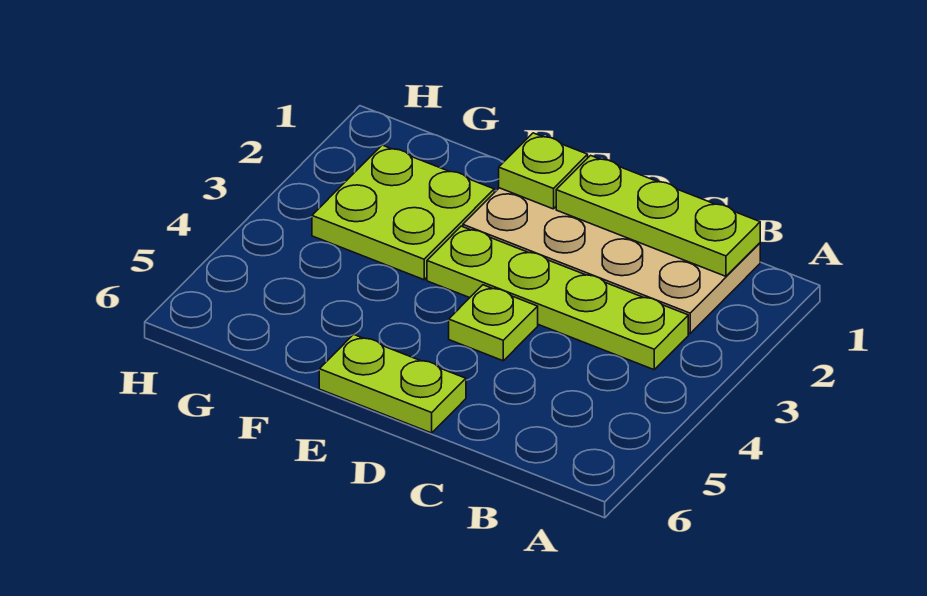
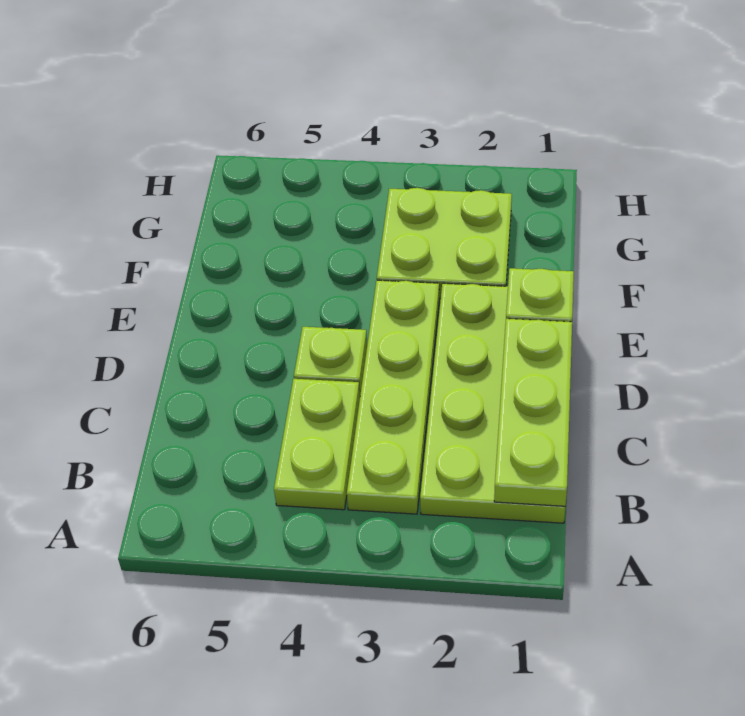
tan plate B1:E2 level 1 -> lime plate B1:E2 level 1
lime plate D6:E6 level 1 -> lime plate B4:C4 level 1

